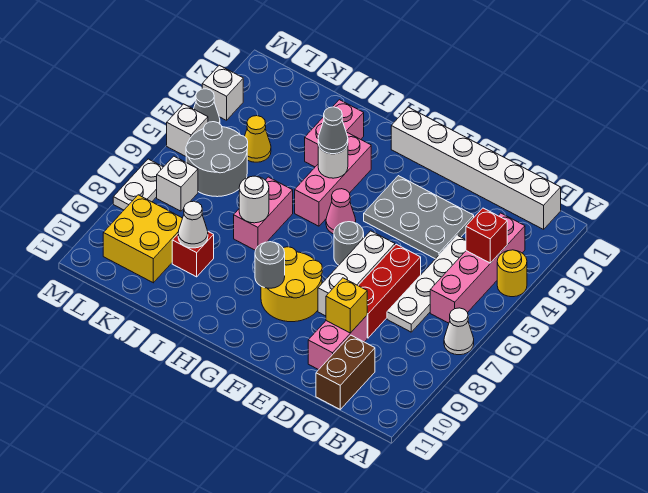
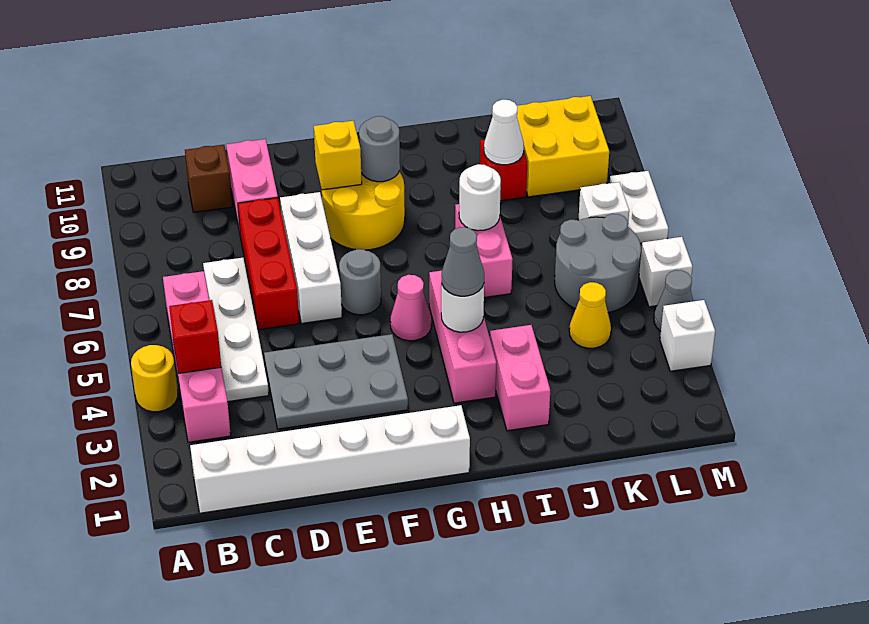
white cone A7 level 1 -> none
brown brick C10:C11 level 1 -> brown brick C10 level 1
yellow brick D9 level 2 -> yellow brick F9 level 2

